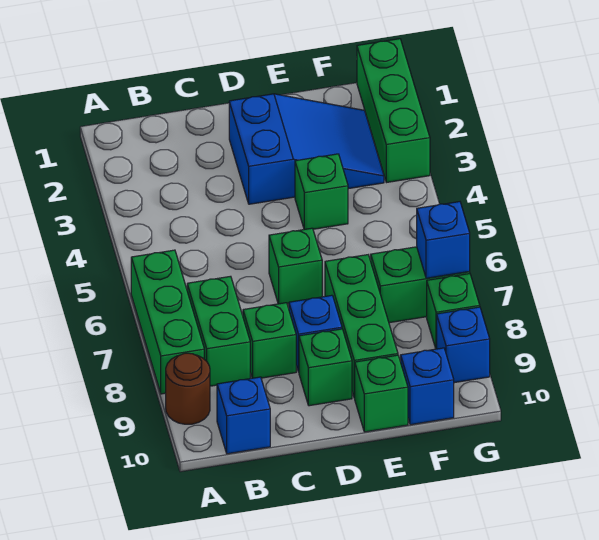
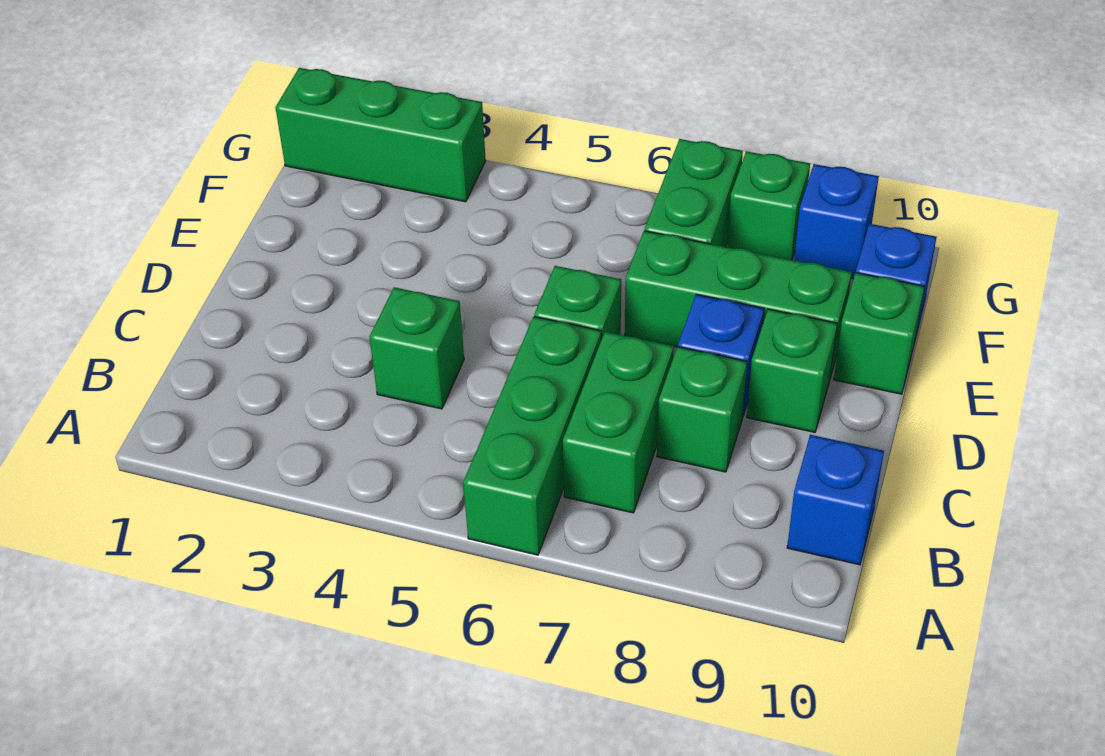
green brick A6:A8 level 1 -> green brick A6:C6 level 1
brown round brick A9 level 1 -> none
green brick B7:B8 level 1 -> green brick B7:C7 level 1
blue slope D2:F3 level 1 top D -> none
green brick E4 level 1 -> green brick C4 level 1
blue brick G7 level 2 -> none

